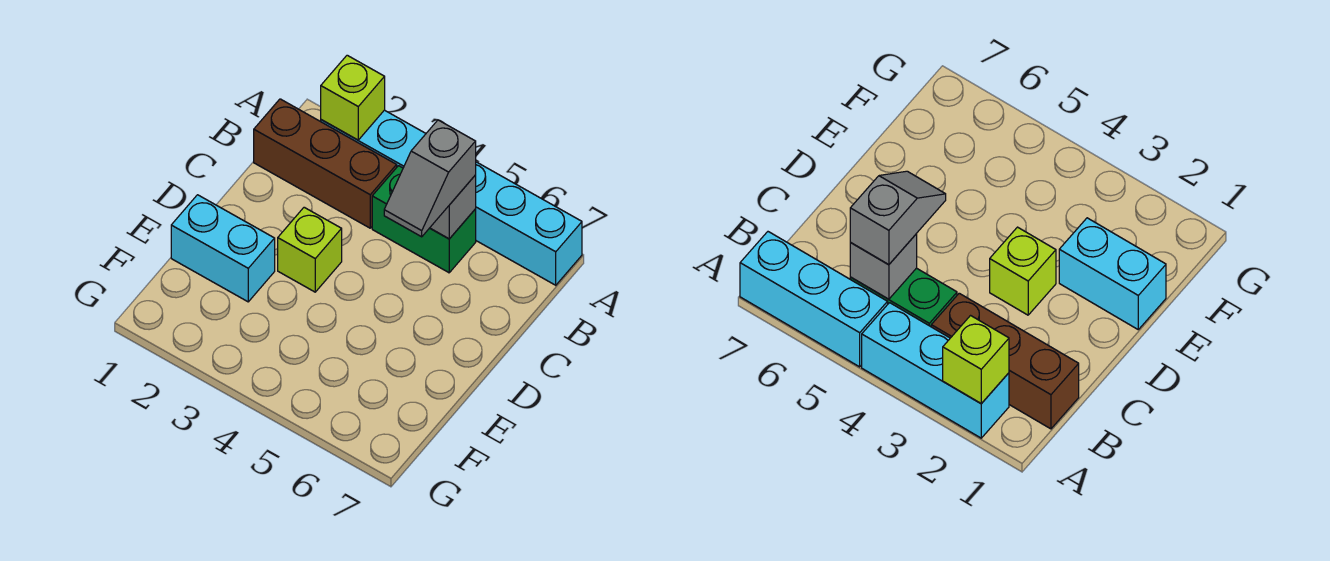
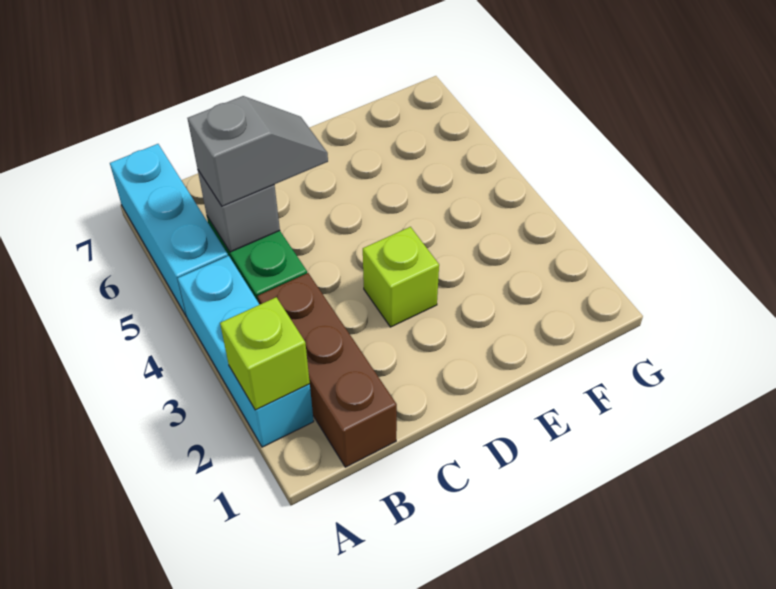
cyan brick E1:E2 level 1 -> none

